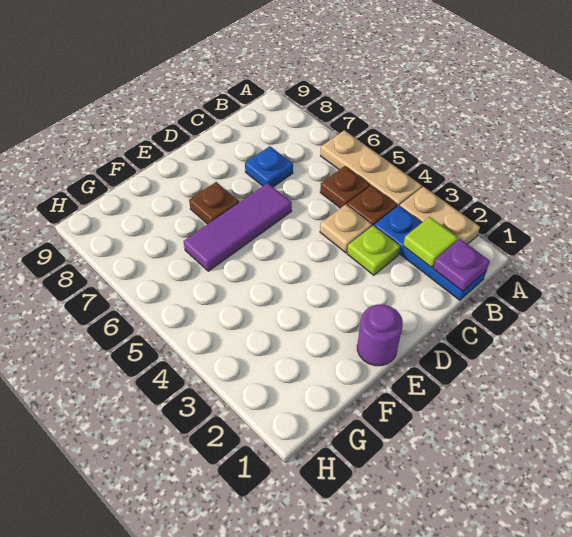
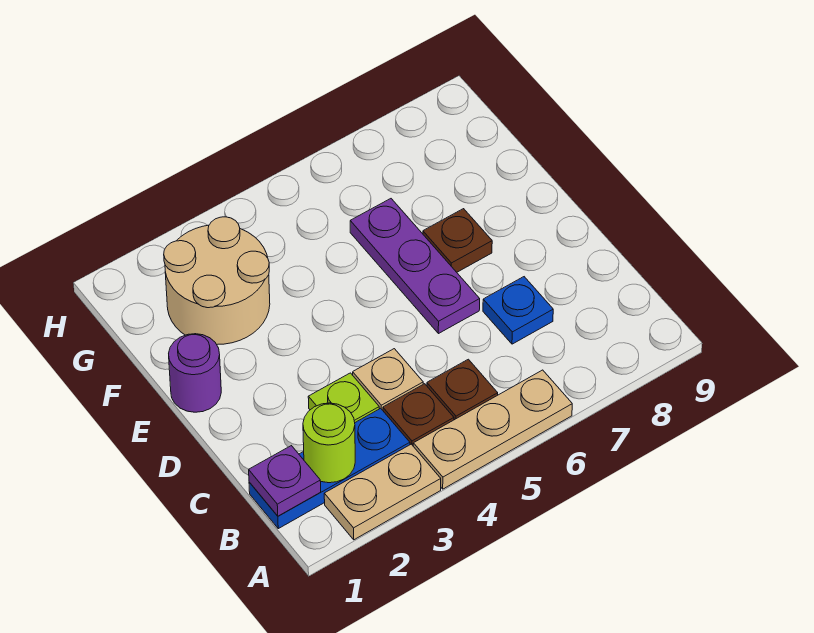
lime tile B2 level 2 -> lime round brick B2 level 2
purple tile D6:F6 level 1 -> purple plate D6:F6 level 1
none -> tan round brick F2:G3 level 1

